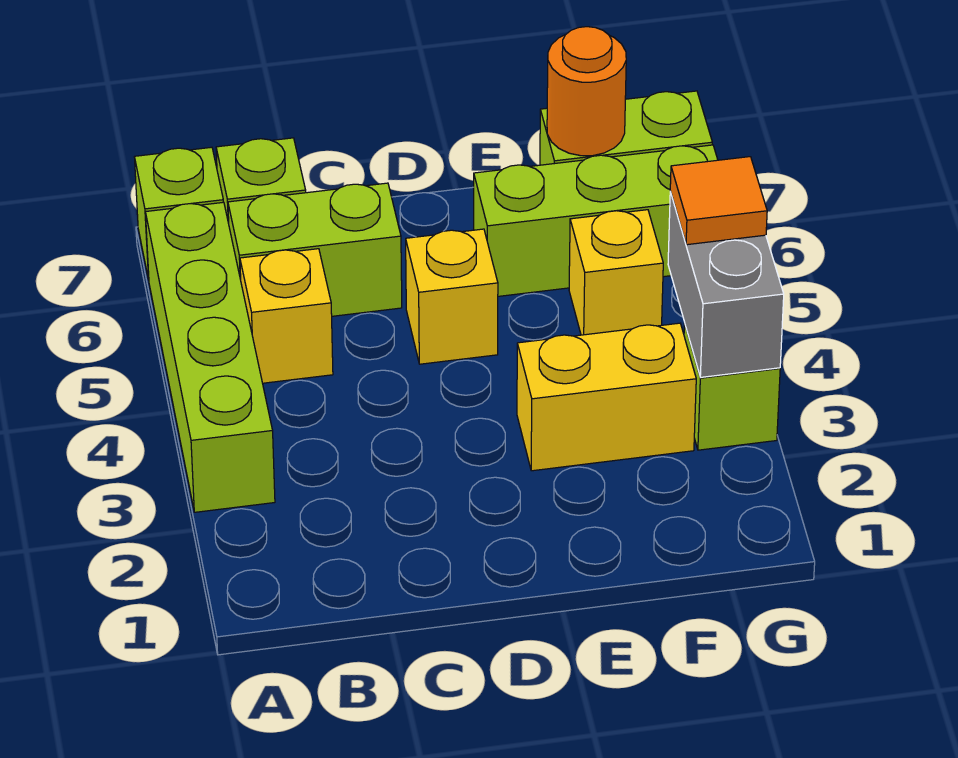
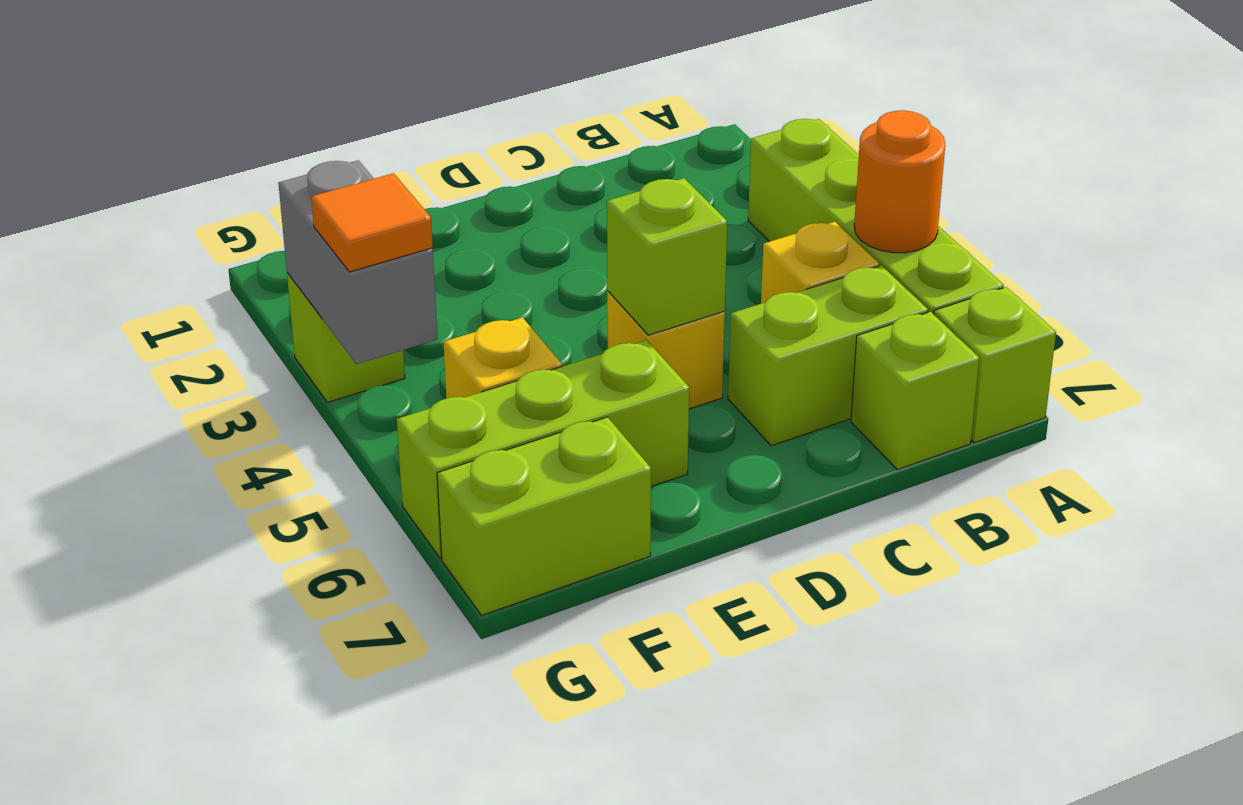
none -> lime brick D5 level 2
yellow brick E3:F3 level 1 -> none
orange round brick F7 level 2 -> orange round brick A5 level 2

